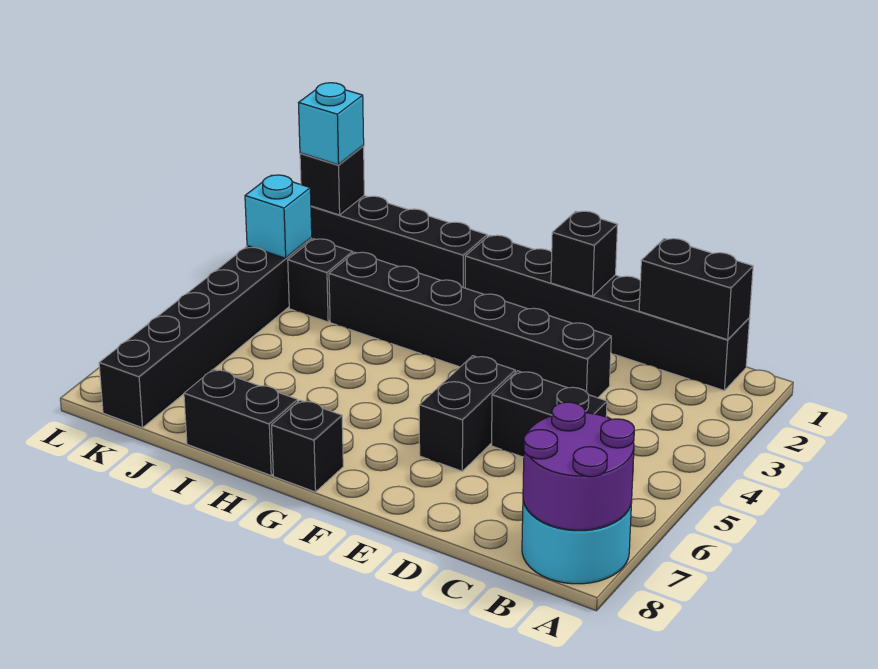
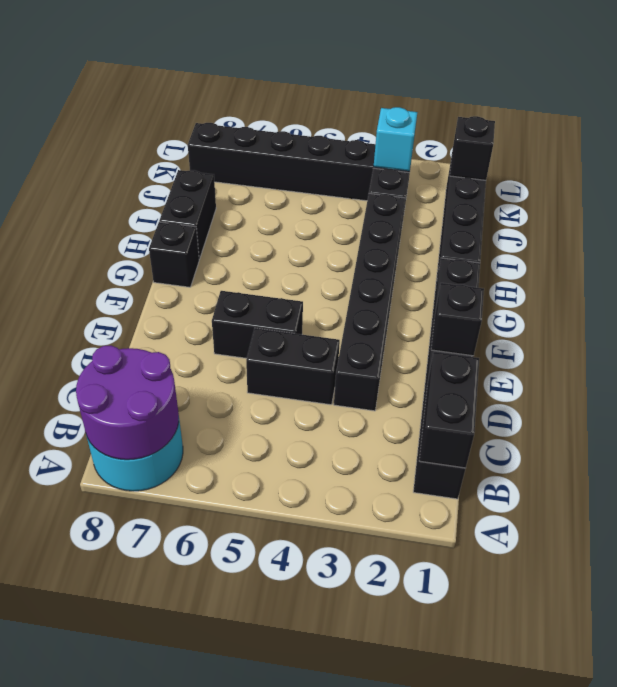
black brick C5:D5 level 1 -> black brick D4:D5 level 1
cyan brick K1 level 3 -> none

